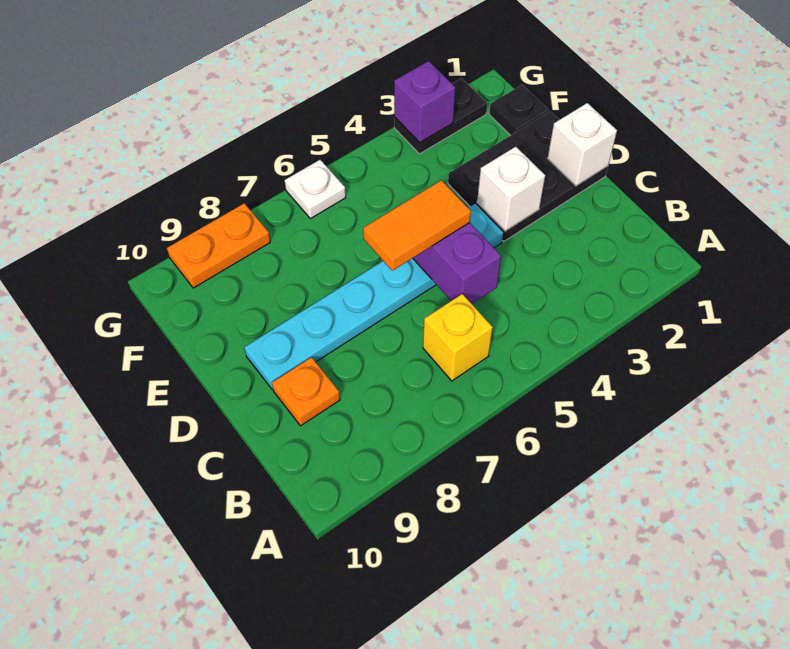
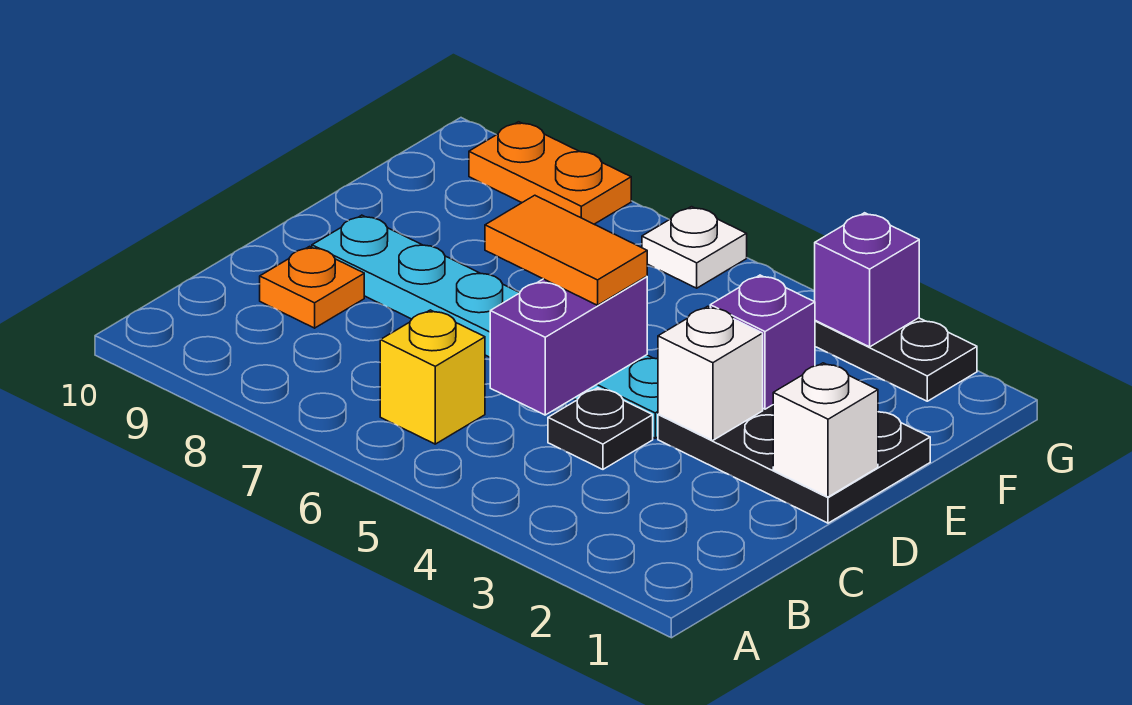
none -> purple brick E3 level 2
black plate F1 level 1 -> black plate C4 level 1

